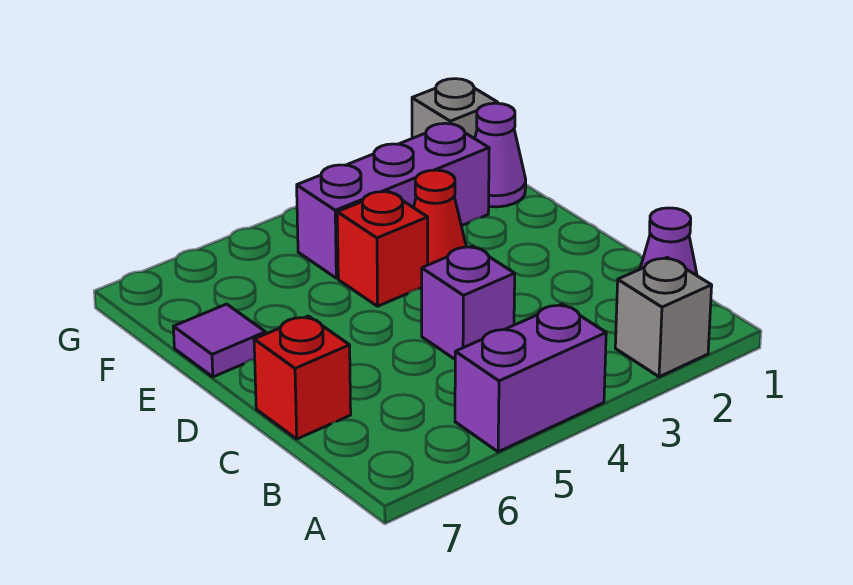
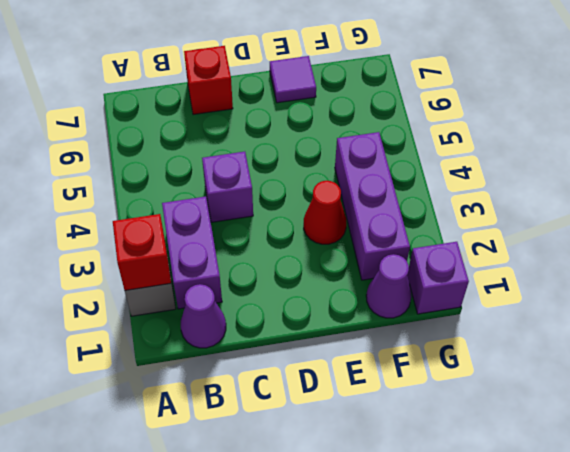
purple brick A4:A5 level 1 -> purple brick B2:B3 level 1
red brick E4 level 1 -> red brick A2 level 2
grey brick G1 level 1 -> purple brick G1 level 1

